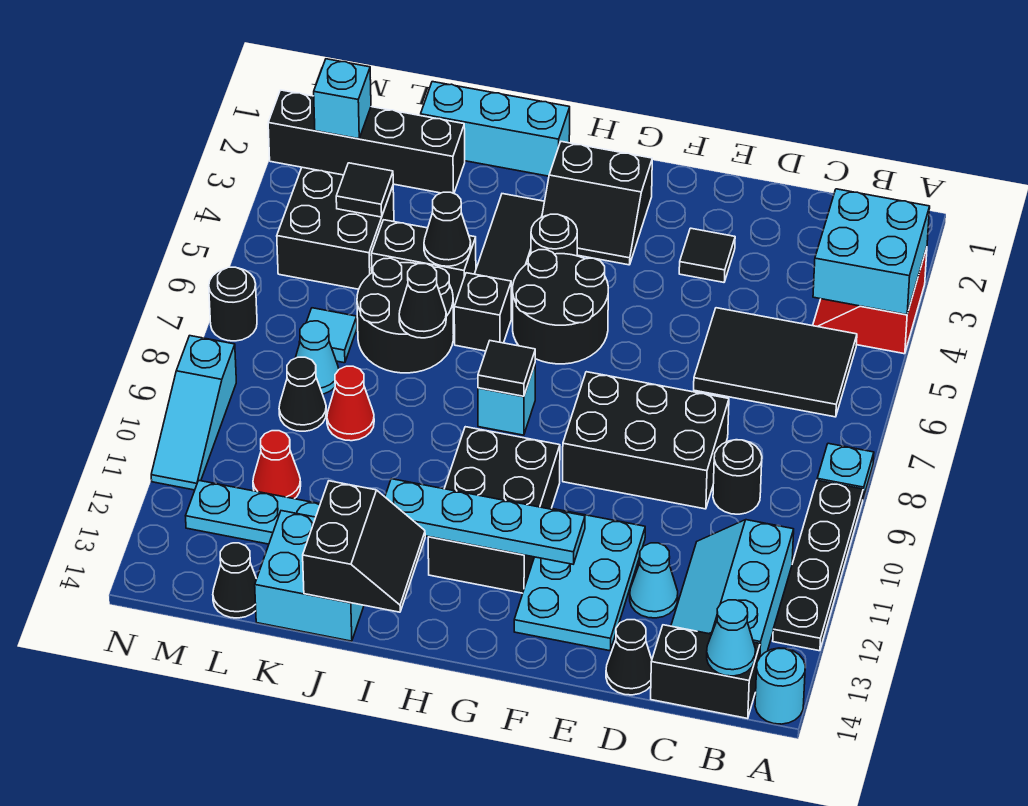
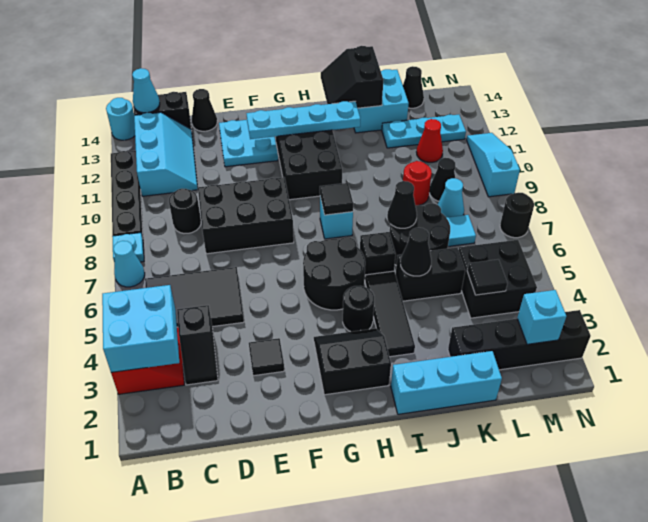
none -> black slope C3:C4 level 1 top 4
cyan cone D12 level 1 -> cyan cone A7 level 1
cyan plate E11:F13 level 1 -> cyan plate E12:F13 level 1
red cone K9 level 1 -> red round brick K9 level 1

